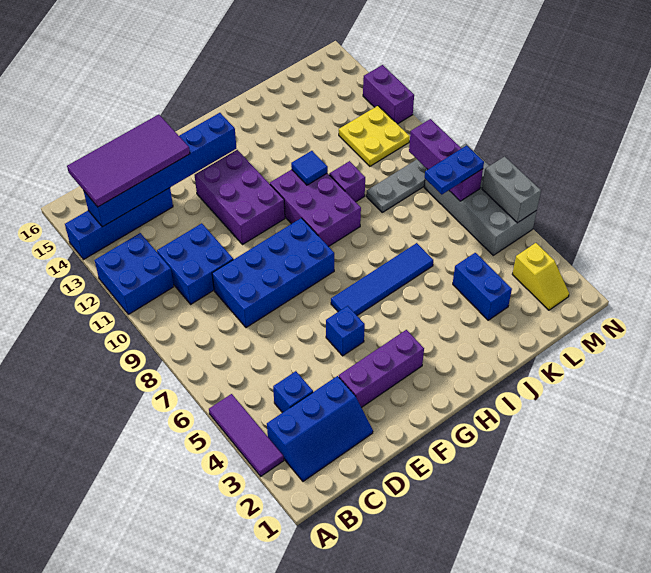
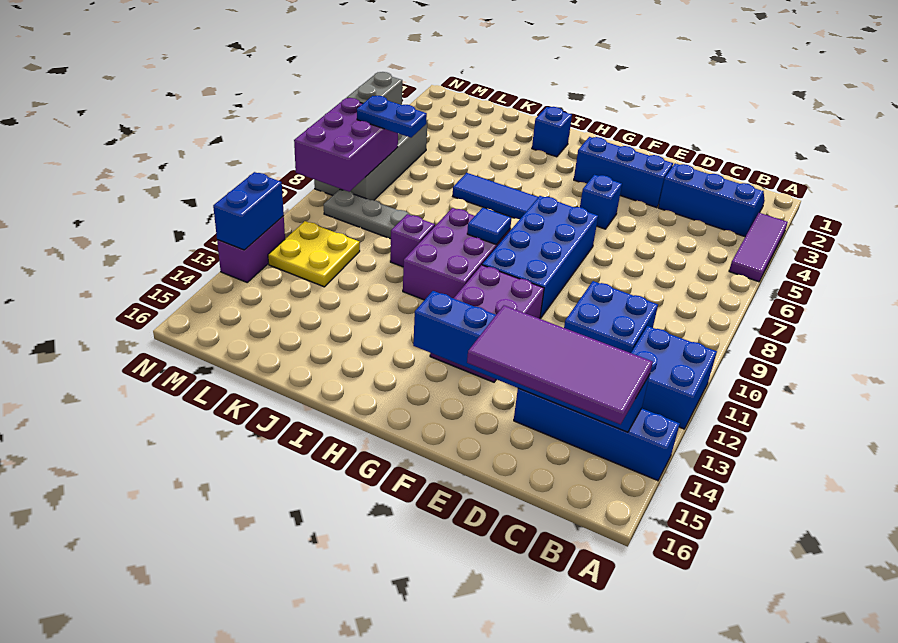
blue brick C4 level 1 -> blue brick I2 level 1
blue brick D8:G9 level 1 -> blue brick F7:G10 level 1
purple brick E3:G3 level 1 -> blue brick E3:G3 level 1
blue tile I11 level 2 -> blue tile H9 level 2
blue brick K3:K4 level 1 -> blue brick N12:N13 level 2
yellow slope M2:M3 level 1 top 3 -> none
purple brick M7:M9 level 2 -> purple brick M7:N9 level 2

